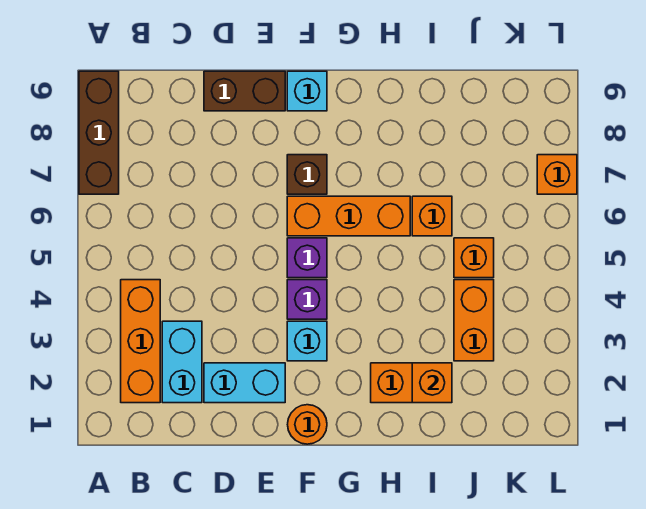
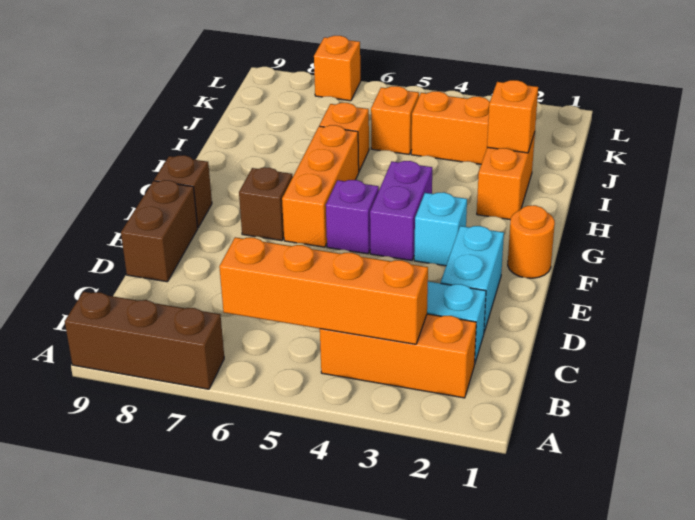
none -> orange brick B3:B6 level 2
purple brick F4 level 1 -> purple brick F4:G4 level 1
cyan brick F9 level 1 -> brown brick F9 level 1

